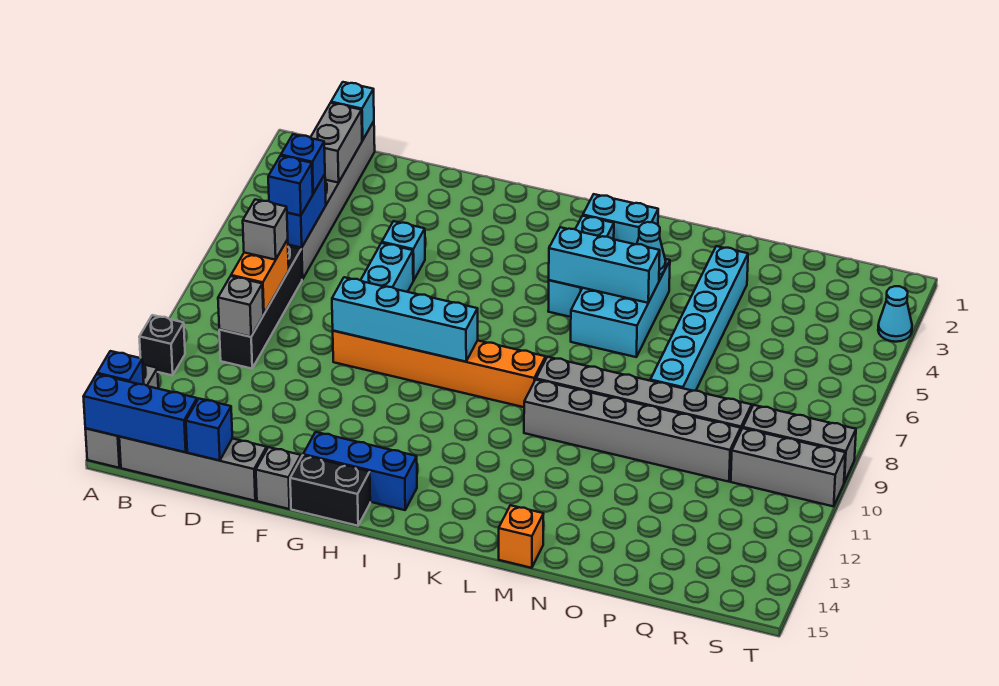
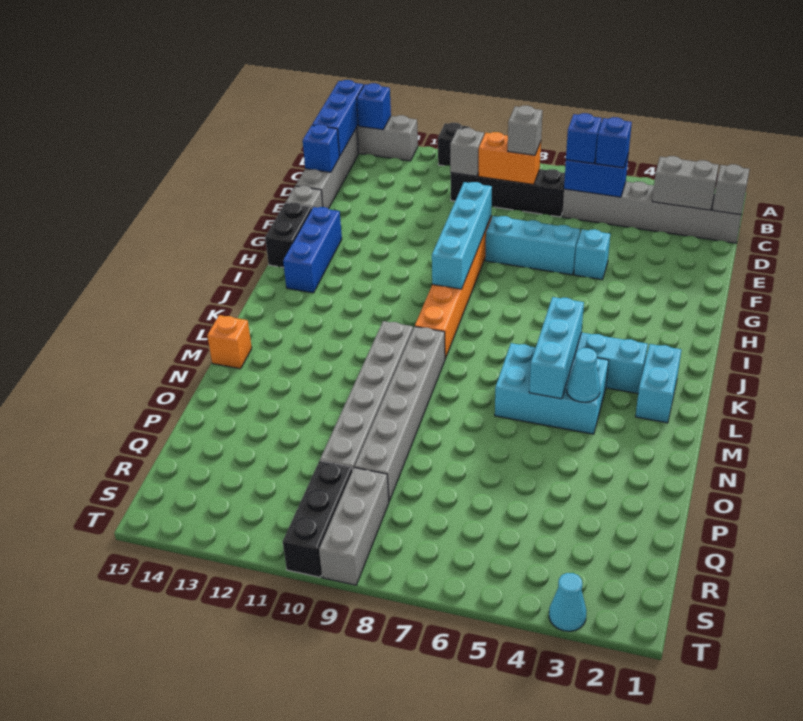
cyan brick C1 level 2 -> grey brick C1 level 2
cyan brick O3:O8 level 1 -> none
grey brick R10:T10 level 1 -> black brick R10:T10 level 1

